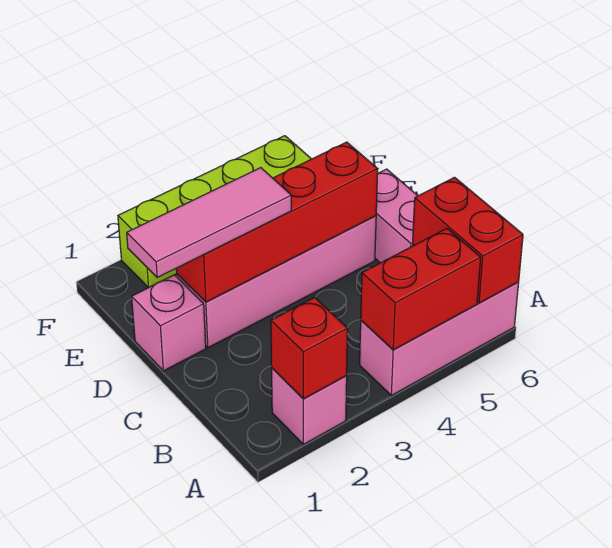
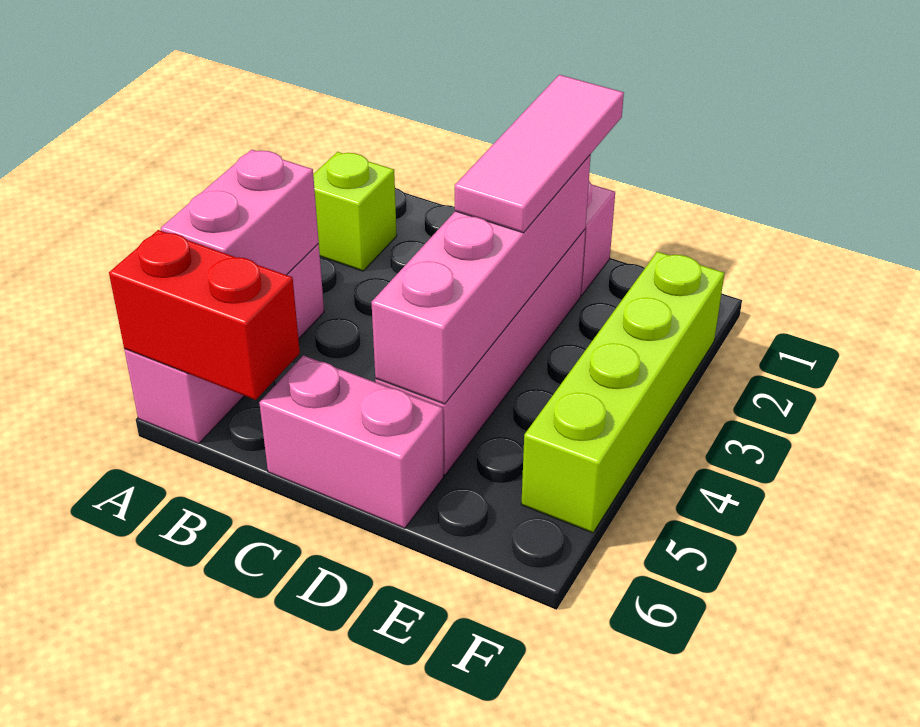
pink brick A2 level 1 -> lime brick A2 level 1
red brick A2 level 2 -> none
red brick A4:A5 level 2 -> pink brick A4:A5 level 2
red brick D2:D5 level 2 -> pink brick D2:D5 level 2

